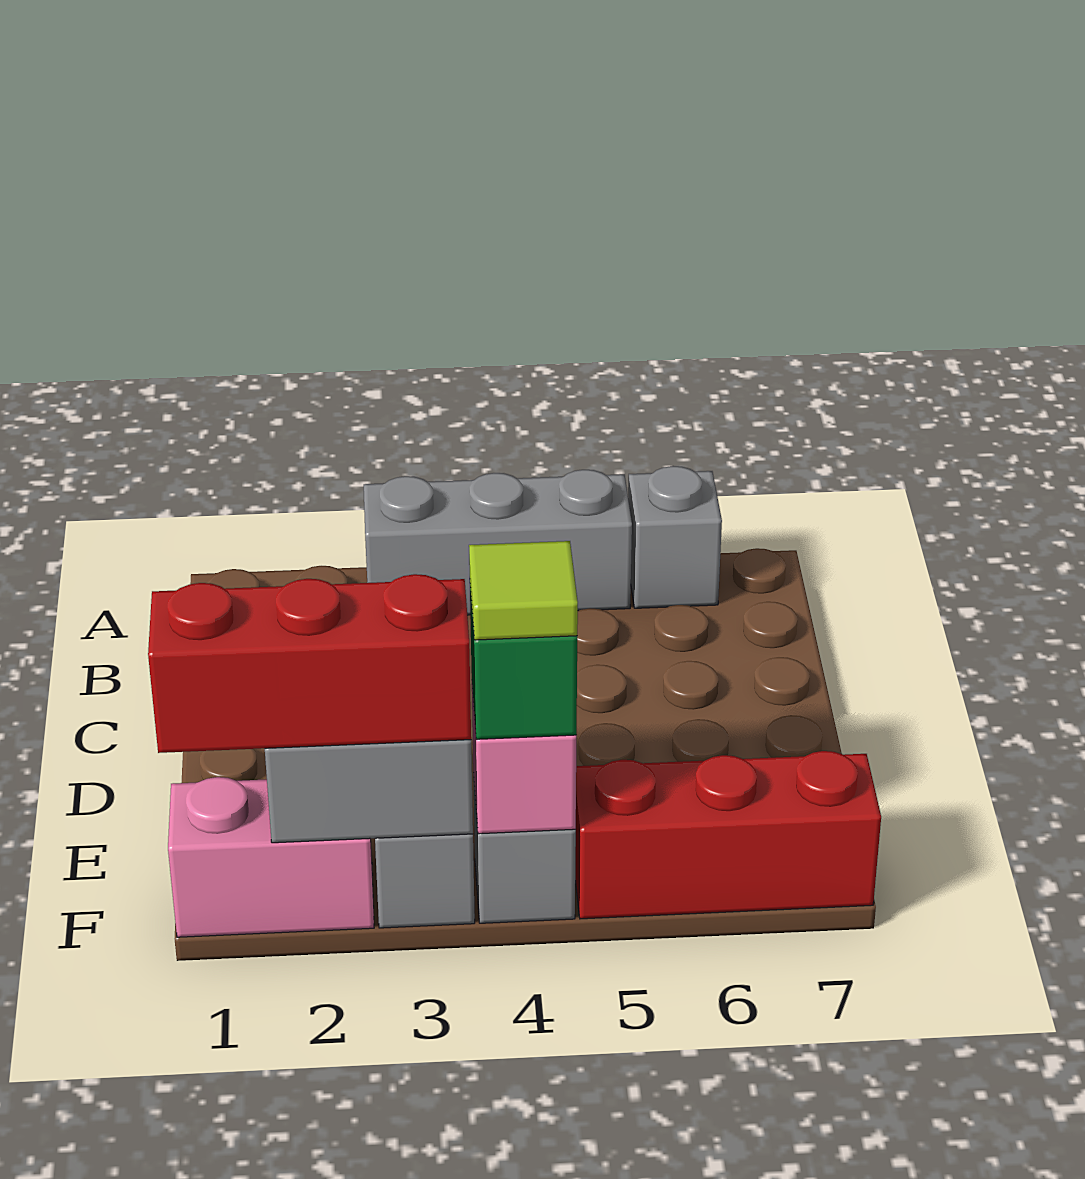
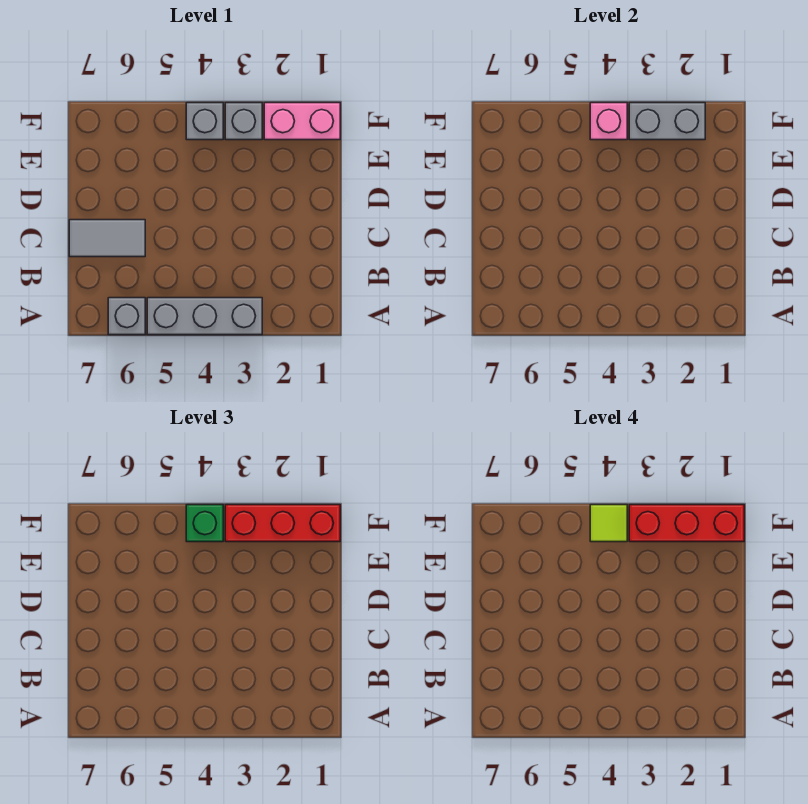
none -> grey tile C6:C7 level 1
red brick F5:F7 level 1 -> red brick F1:F3 level 4

